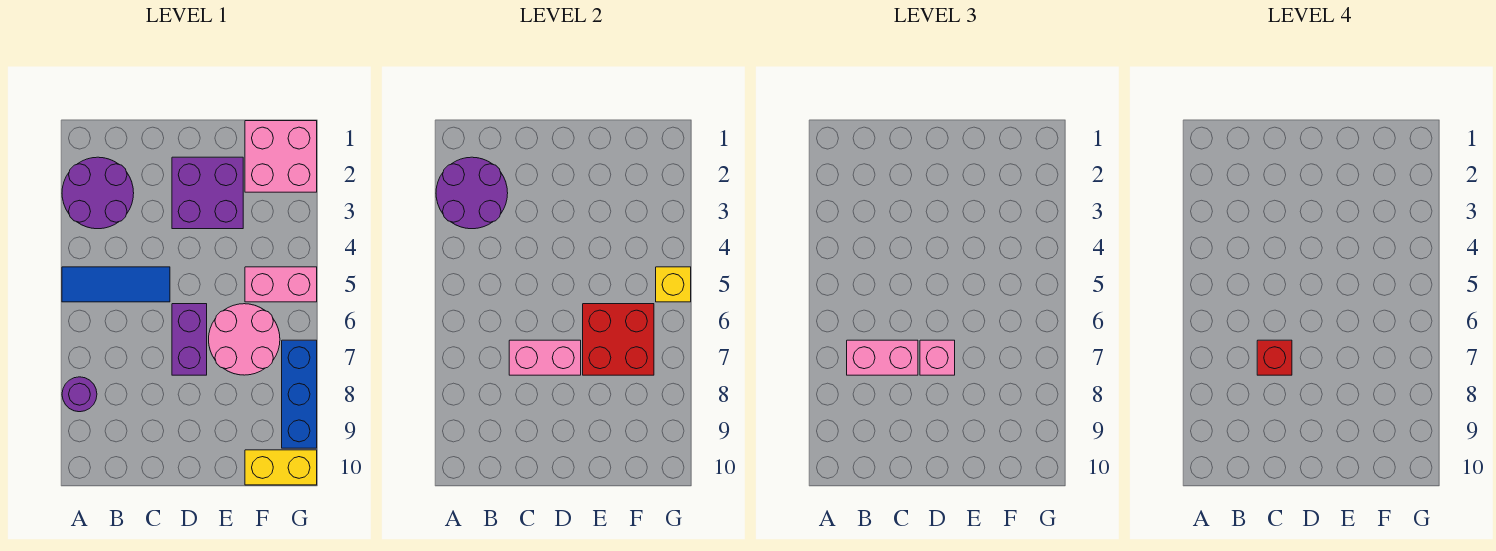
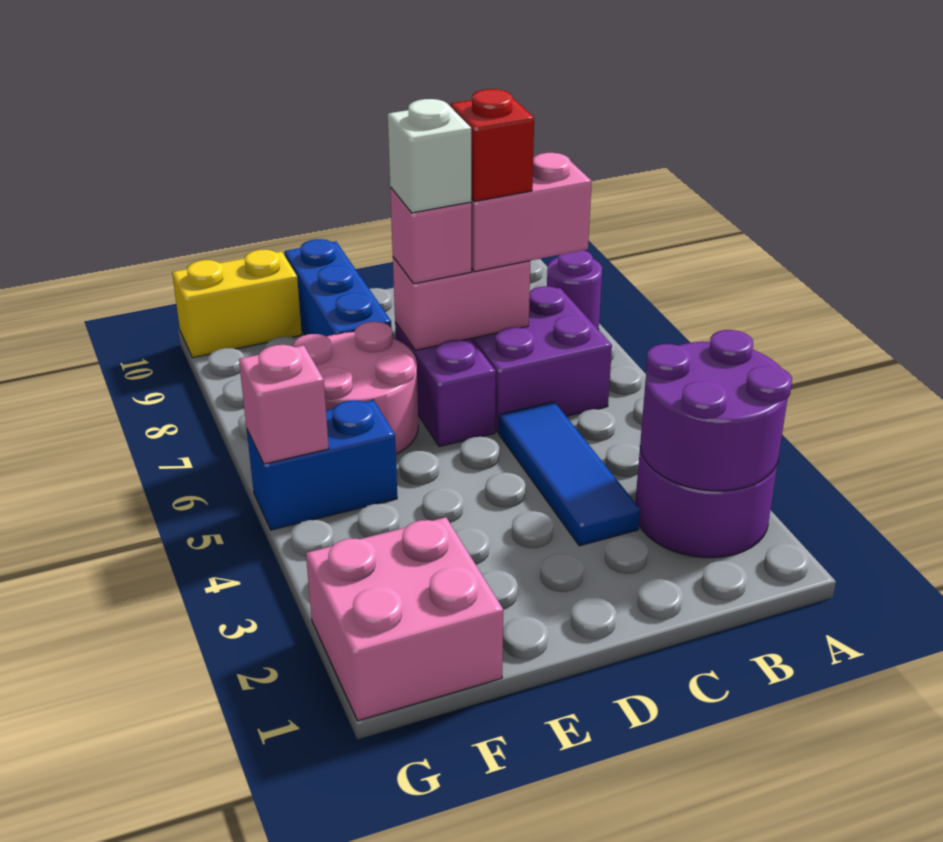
blue tile A5:C5 level 1 -> blue tile C3:C5 level 1
purple brick D2:E3 level 1 -> purple brick B6:C7 level 1
none -> white brick D7 level 4
red brick E6:F7 level 2 -> none
pink brick F5:G5 level 1 -> blue brick F5:G5 level 1
yellow brick G5 level 2 -> pink brick G5 level 2
blue brick G7:G9 level 1 -> blue brick E8:E10 level 1

